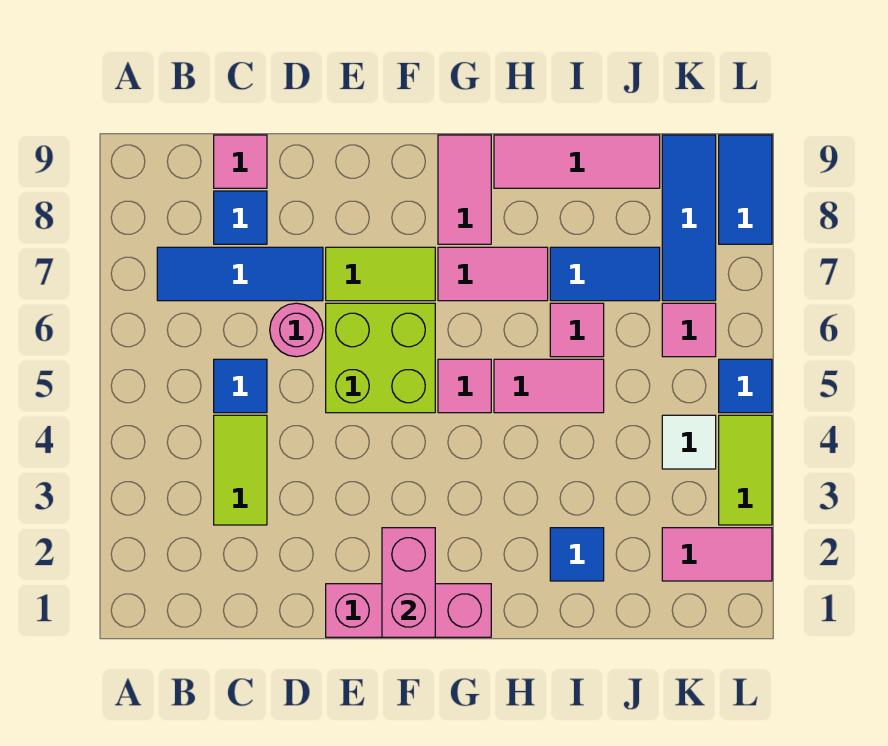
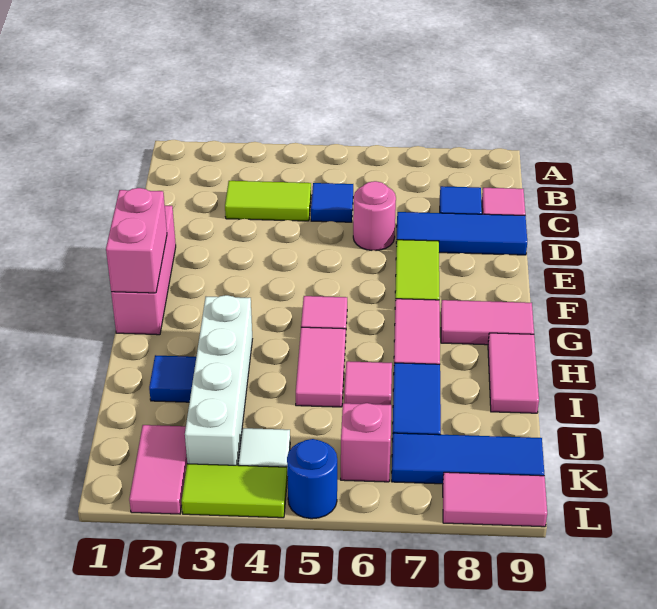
blue tile B7:D7 level 1 -> blue tile D7:D9 level 1
lime brick E5:F6 level 1 -> none
pink brick F1:F2 level 2 -> pink brick F1:G1 level 2
none -> white brick H3:K3 level 1
pink tile H9:J9 level 1 -> pink tile H9:I9 level 1
pink tile K6 level 1 -> pink brick K6 level 1
blue tile L5 level 1 -> blue round brick L5 level 1
blue tile L8:L9 level 1 -> pink tile L8:L9 level 1

